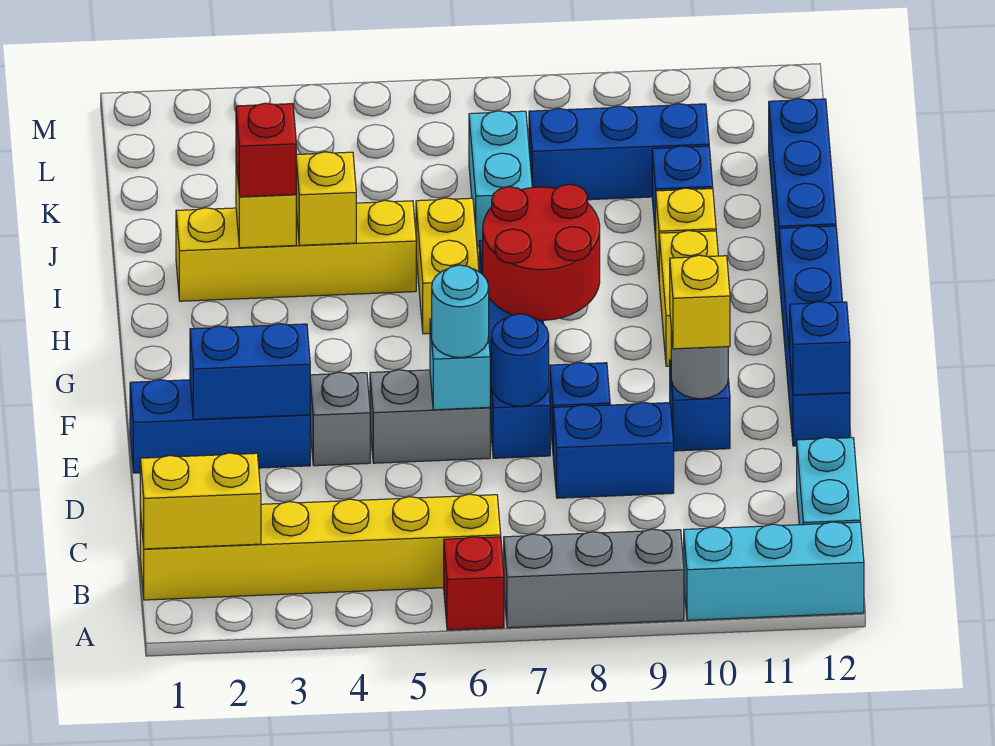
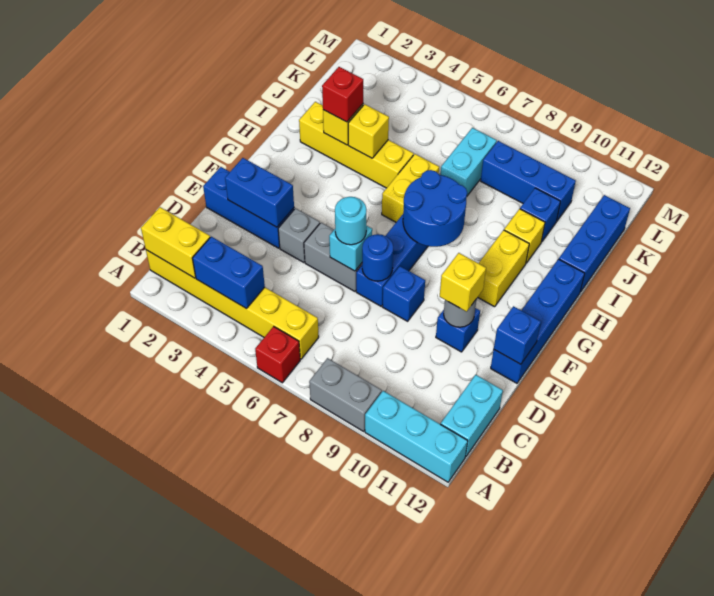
grey brick A7:A9 level 1 -> grey brick A8:A9 level 1
blue brick D8:D9 level 1 -> blue brick B3:B4 level 2
red round brick G7:H8 level 2 -> blue round brick G7:H8 level 2

